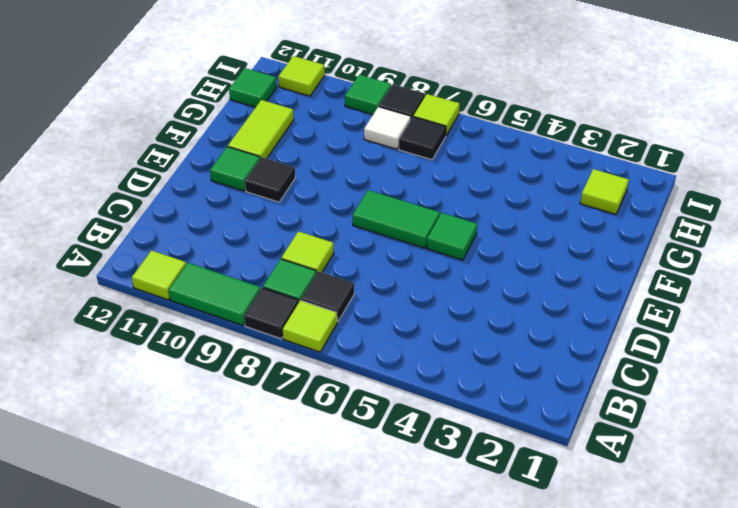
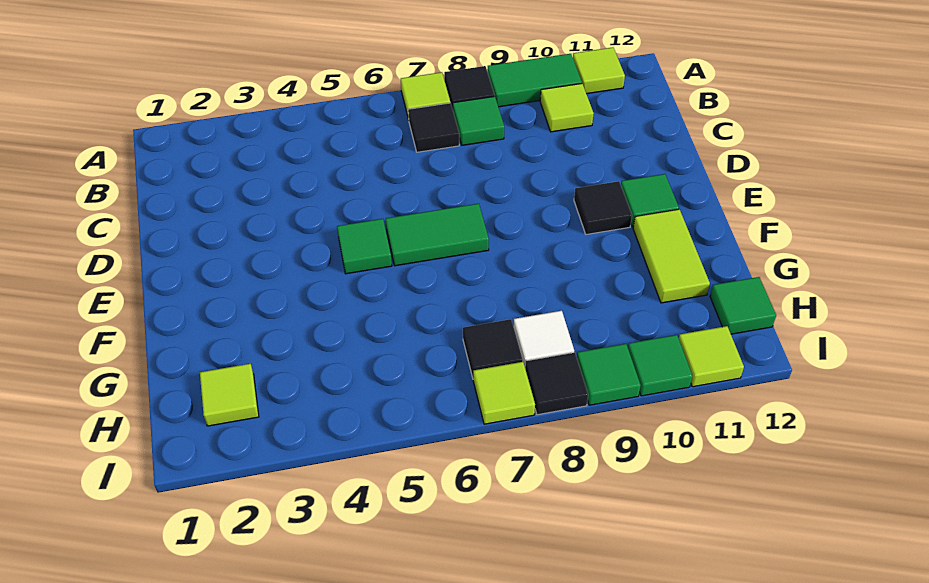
lime tile C8 level 1 -> lime tile B10 level 1
none -> green tile I10 level 1

